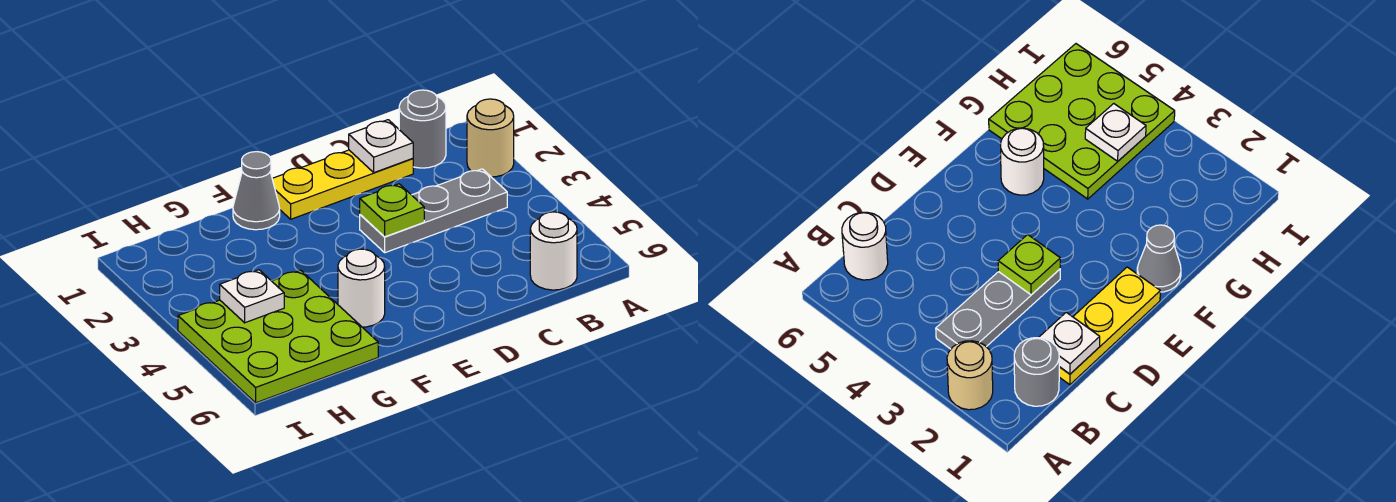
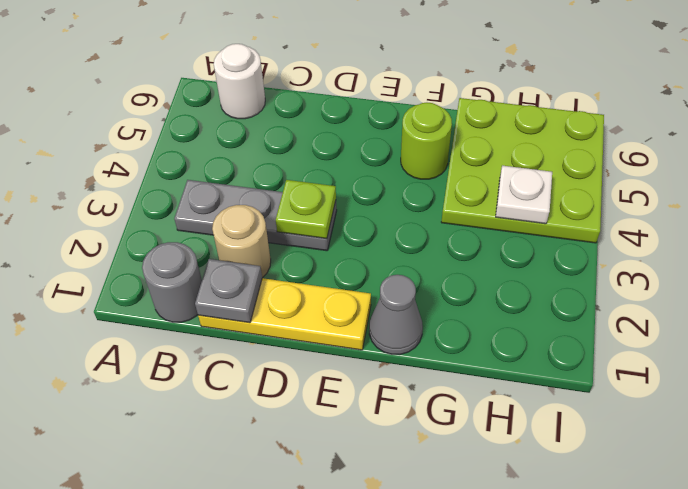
tan round brick A2 level 1 -> tan round brick C2 level 1
white plate C1 level 2 -> grey plate C1 level 2
white round brick F5 level 1 -> lime round brick F5 level 1

